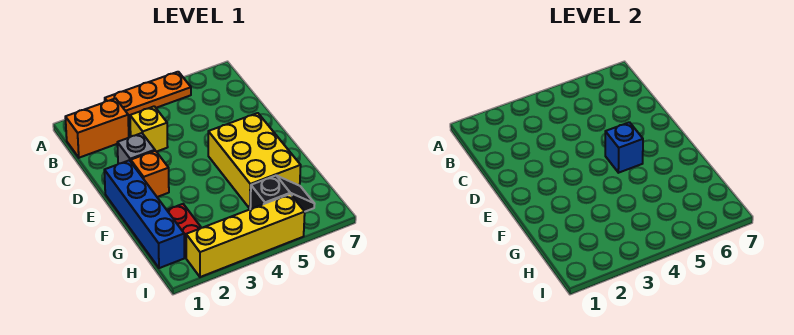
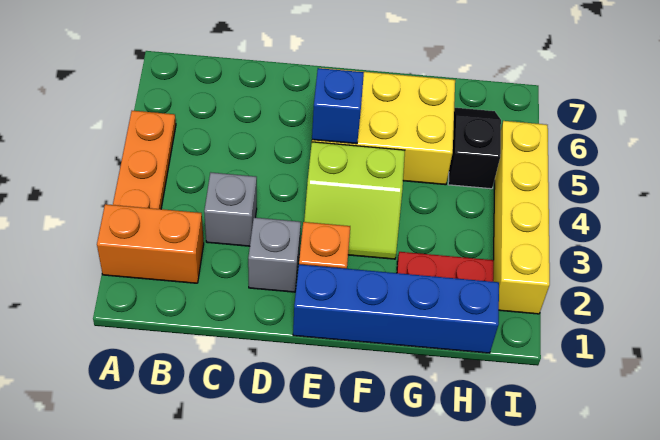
orange brick B1:B2 level 1 -> orange brick A2:B2 level 1
yellow brick C3 level 1 -> grey brick C3 level 1
none -> lime slope E3:F4 level 1 top 4

